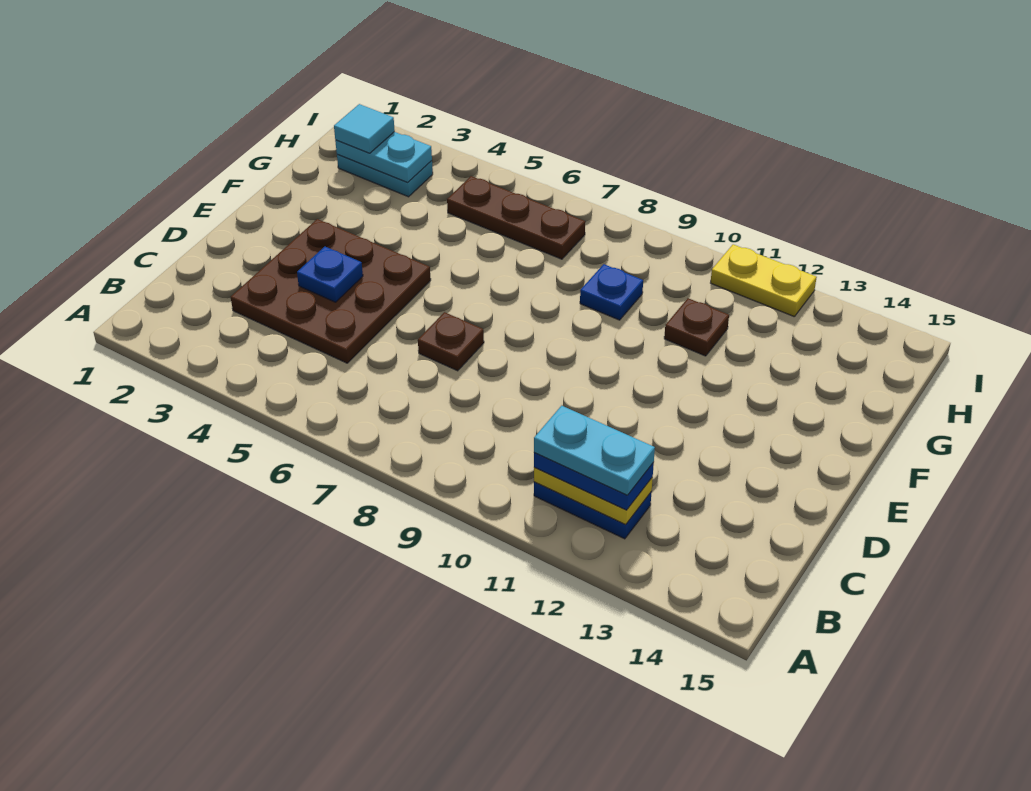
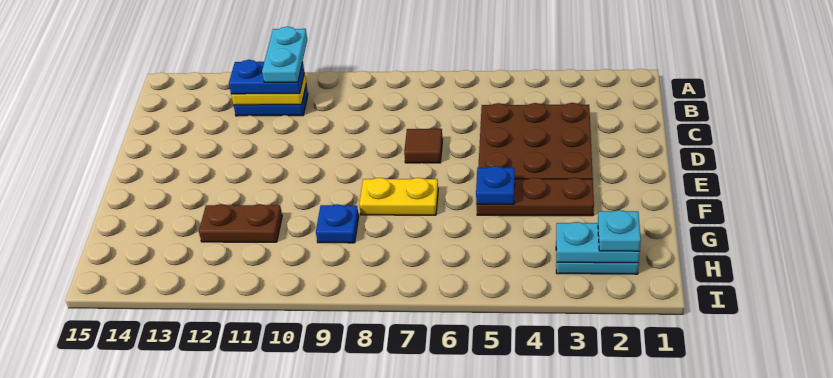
cyan plate B11:B12 level 4 -> cyan plate A11:B11 level 4
blue plate D4 level 2 -> blue plate F5 level 2
brown plate D7 level 1 -> brown tile D7 level 1
brown plate G11 level 1 -> brown plate G11:G12 level 1
cyan tile H2 level 3 -> cyan plate H2 level 3
brown plate H5:H7 level 1 -> brown plate F3:F5 level 1
yellow plate I11:I12 level 1 -> yellow plate F7:F8 level 1

